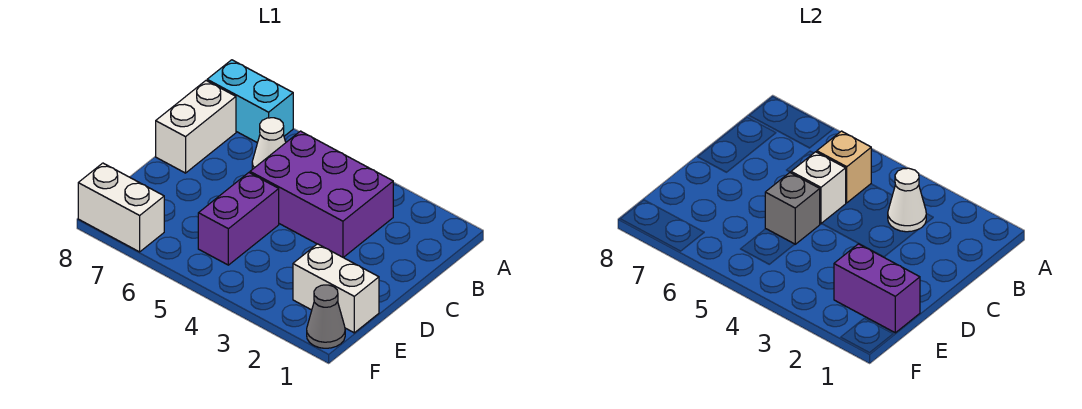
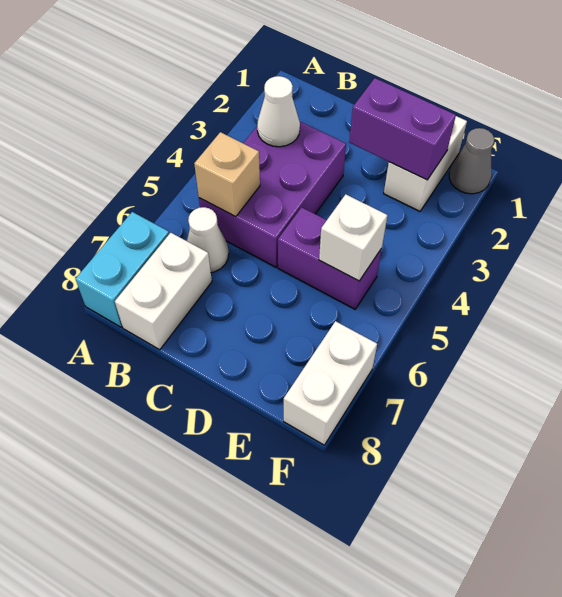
white brick B8:C8 level 1 -> white brick B7:B8 level 1
white brick C5 level 2 -> white brick E5 level 2
grey brick D5 level 2 -> none
purple brick E1:E2 level 2 -> purple brick D2:E2 level 2

